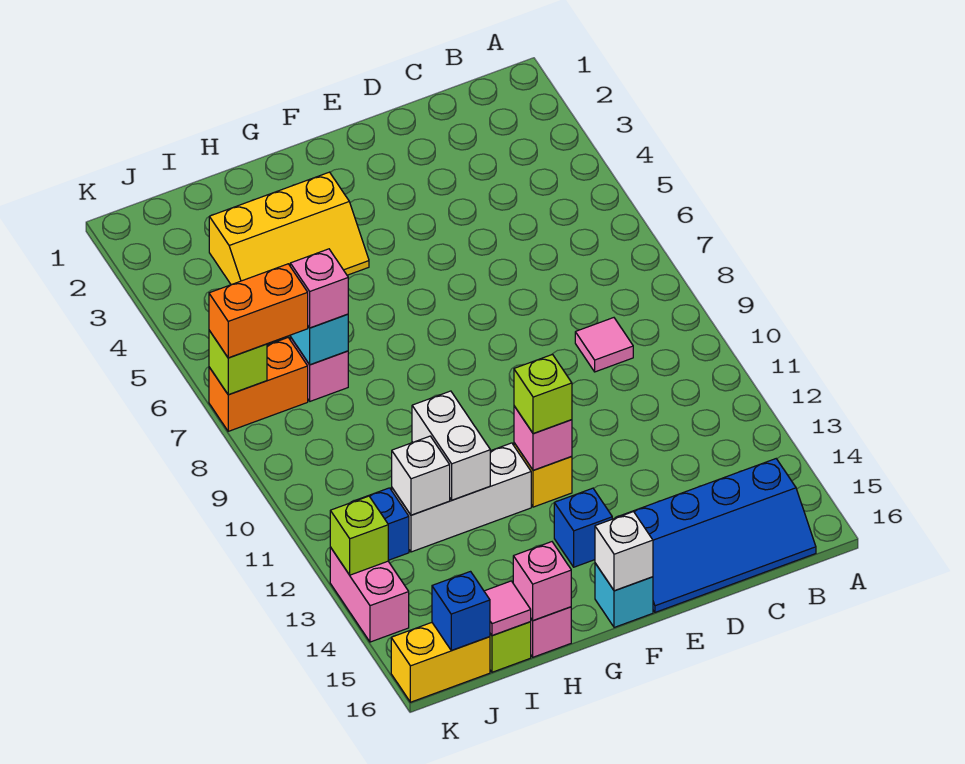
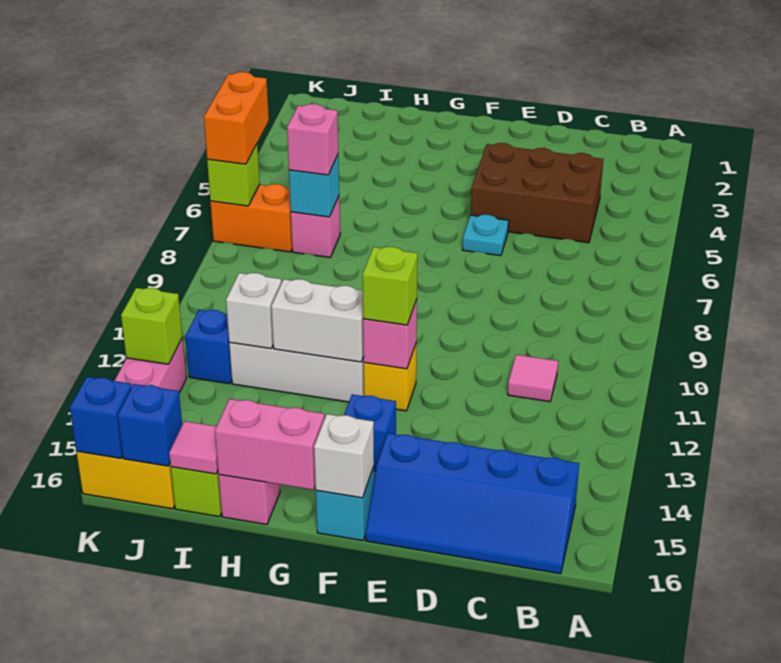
none -> brown brick C4:E5 level 1
pink tile C9 level 1 -> pink tile C11 level 1
none -> cyan plate E6 level 1
yellow slope G3:I4 level 1 top 3 -> none
white brick H11:H12 level 2 -> white brick G12:H12 level 2
pink brick H16 level 2 -> pink brick G16:H16 level 2
orange brick J7:K7 level 3 -> orange brick K6:K7 level 3
none -> blue brick K16 level 2

